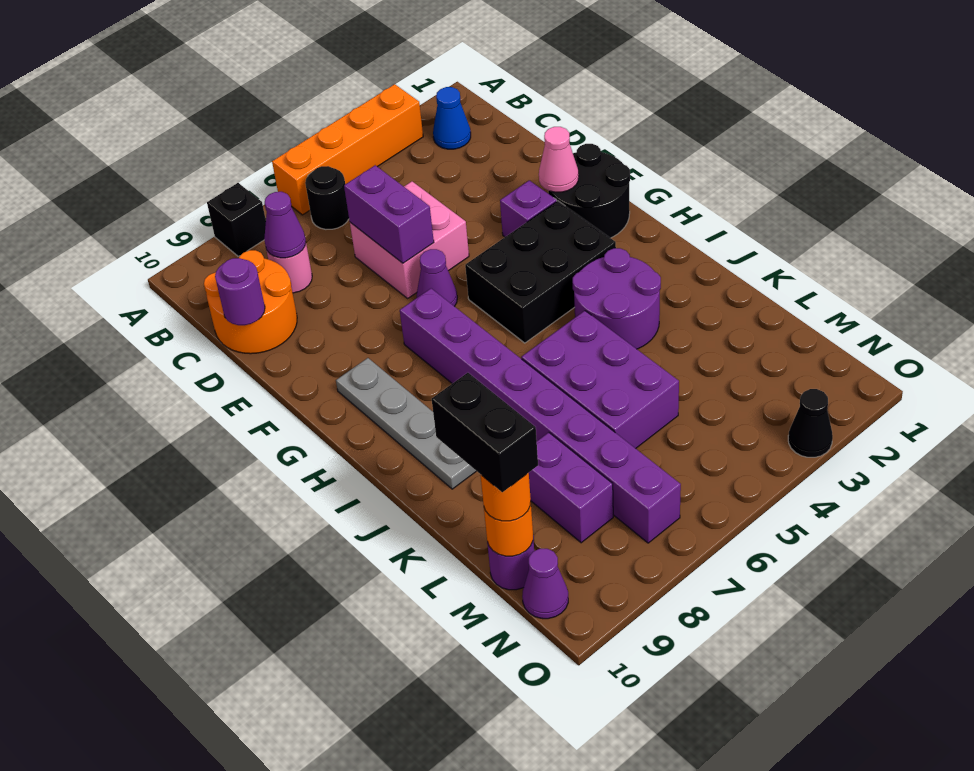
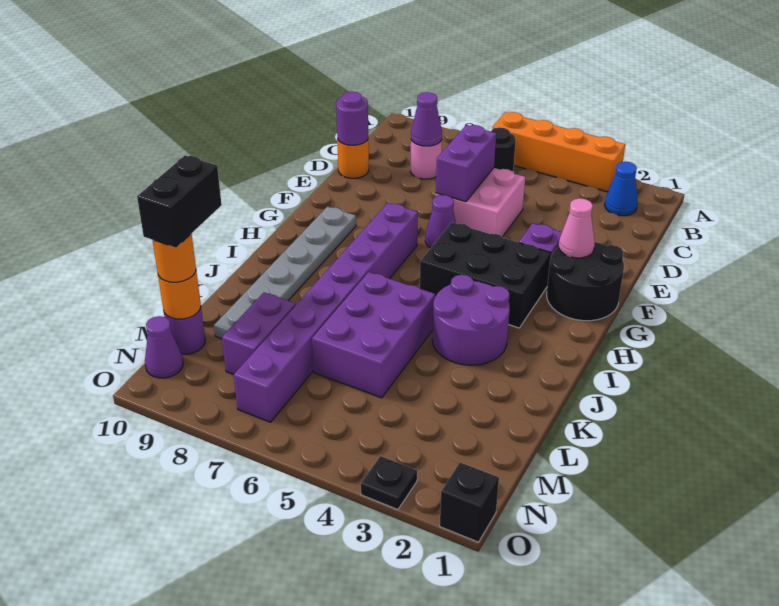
black brick A8 level 1 -> black brick O1 level 1
orange round brick C9:D10 level 1 -> orange round brick D10 level 1
grey plate G9:J9 level 1 -> grey plate G9:L9 level 1
black cone O3 level 1 -> black plate O3 level 1

